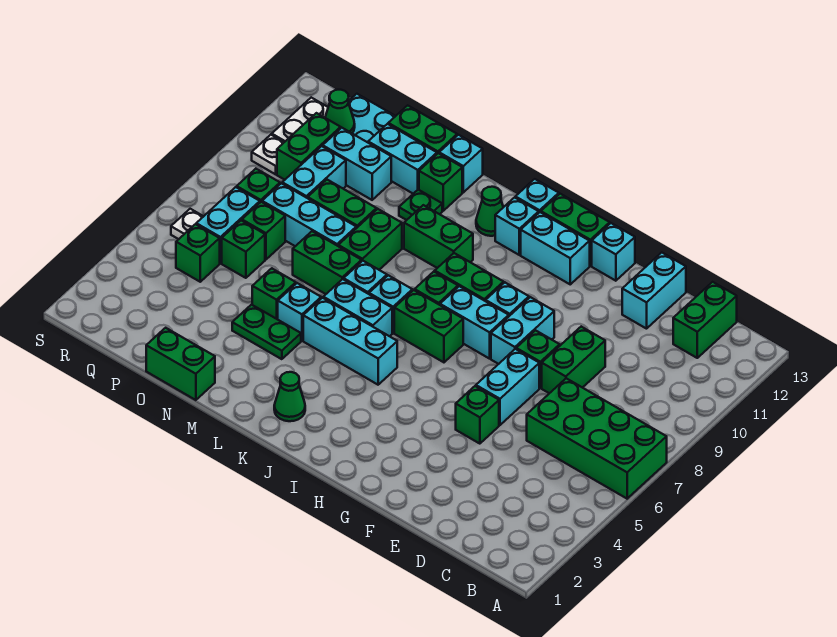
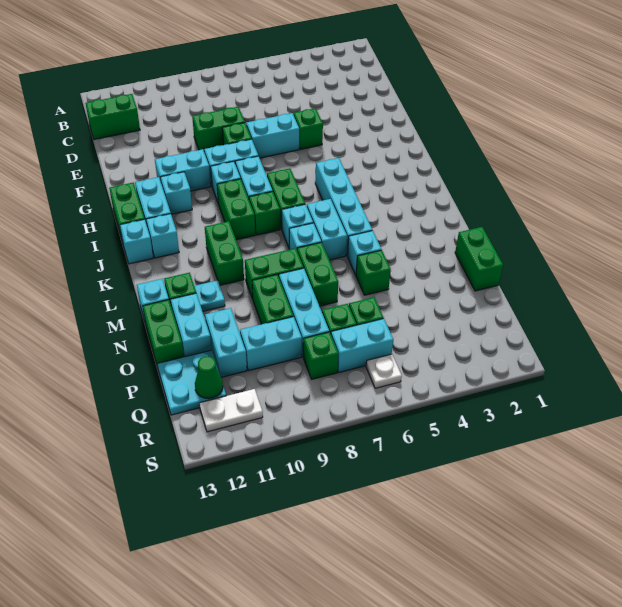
green brick A6:D7 level 1 -> none
cyan brick E12:E13 level 1 -> cyan brick G10:G11 level 1
cyan brick G13 level 1 -> cyan brick H11 level 1
cyan brick J5:L5 level 1 -> cyan brick I5:L5 level 1
green cone K2 level 1 -> none
green cone K12 level 1 -> none
green plate M4:N4 level 1 -> none
green plate M11 level 1 -> cyan plate M11 level 1
green brick Q5 level 1 -> none
green brick Q10:Q11 level 1 -> none
white plate R10 level 1 -> none

